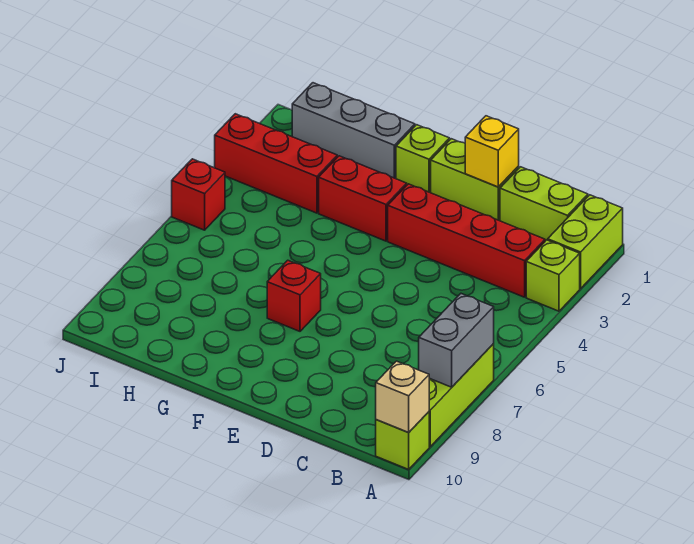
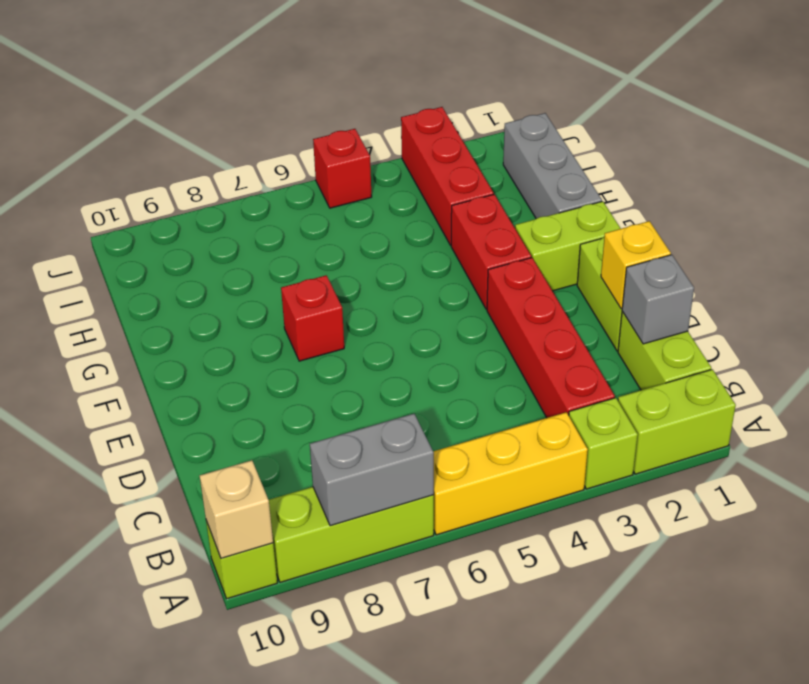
none -> yellow brick A4:A6 level 1
none -> grey brick C1 level 2
lime brick F1 level 1 -> lime brick F1:F2 level 1

